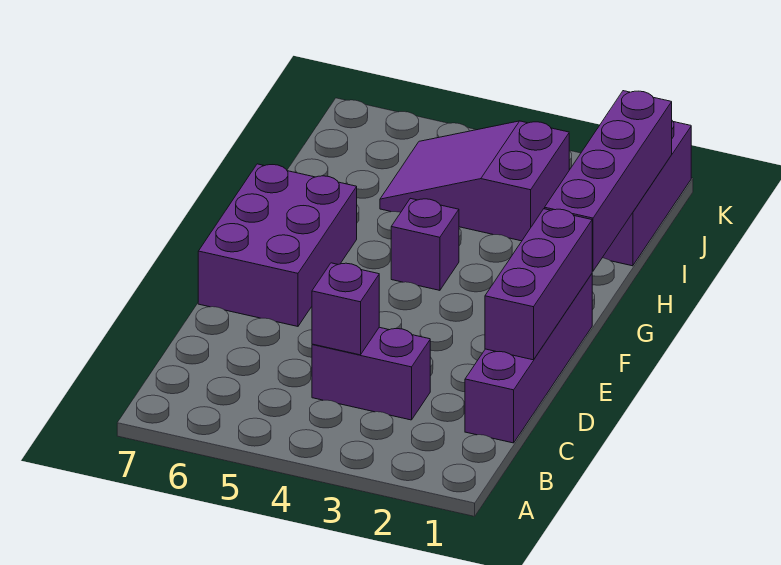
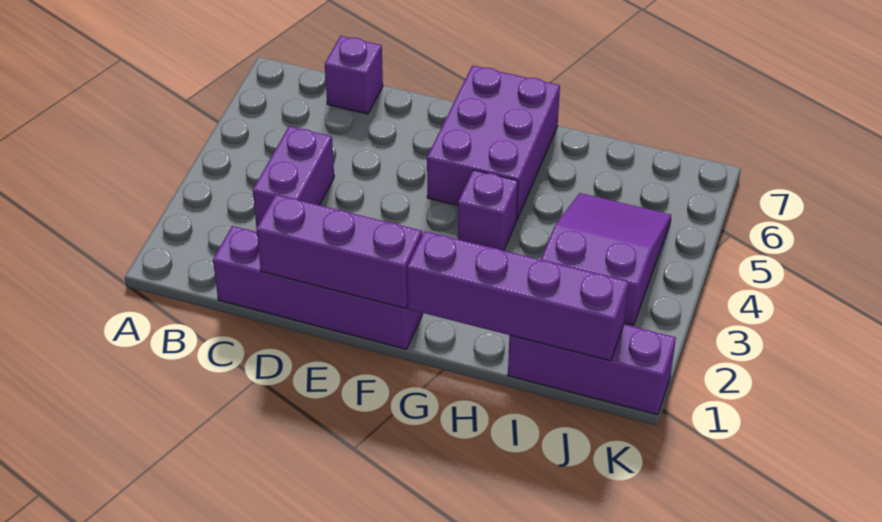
purple brick C4 level 2 -> purple brick C7 level 1
purple brick E6:G7 level 1 -> purple brick F5:G7 level 1

